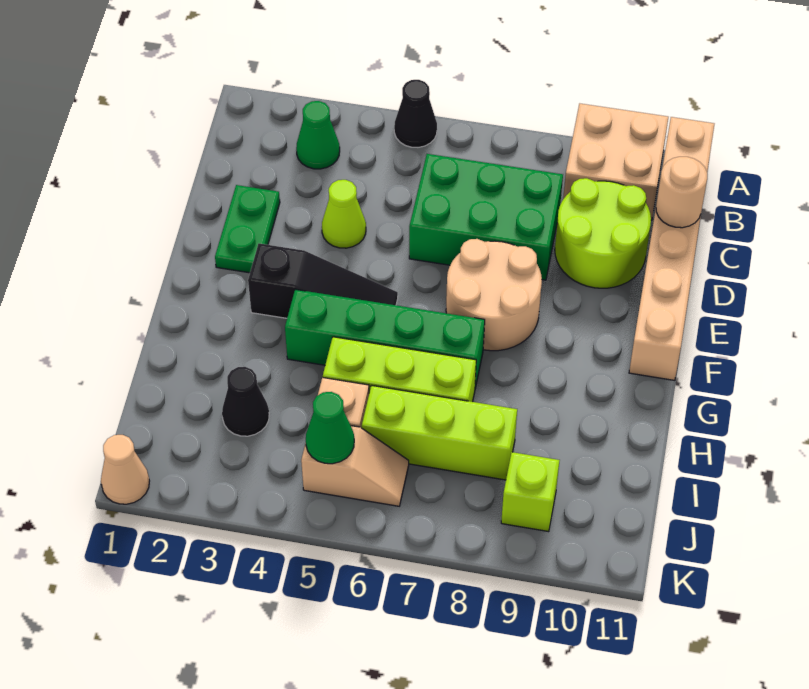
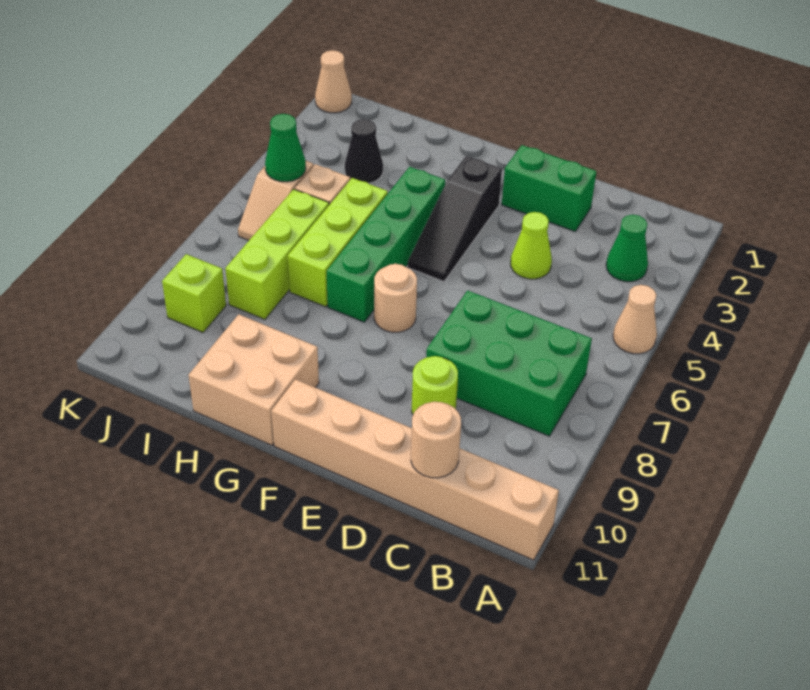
black cone A5 level 1 -> tan cone A5 level 1
tan brick A9:B10 level 1 -> tan brick G10:H11 level 1
green brick C6:D8 level 1 -> green brick B7:D8 level 1
lime round brick C9:D10 level 1 -> lime round brick D9 level 1
green plate D2:E2 level 1 -> green brick D2:E2 level 1
tan round brick E7:F8 level 1 -> tan round brick F7 level 1

